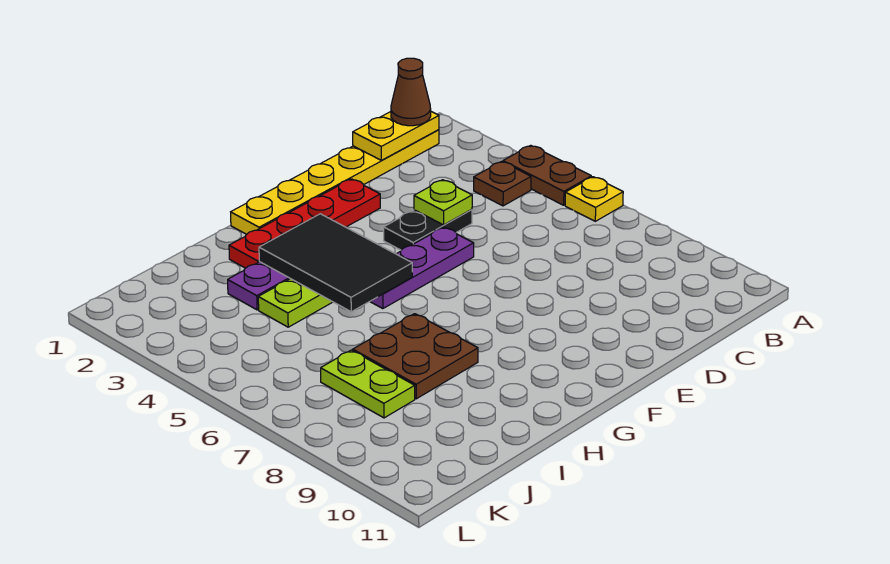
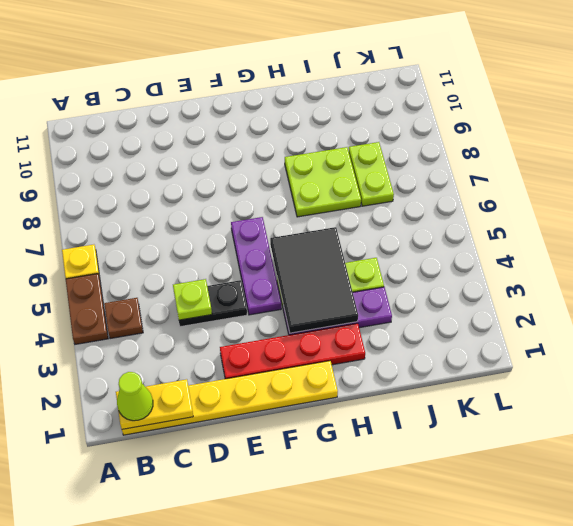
brown cone B1 level 3 -> lime cone B1 level 3
purple plate E5:G5 level 1 -> purple plate F4:F6 level 1
brown plate H7:I8 level 1 -> lime plate H7:I8 level 1

